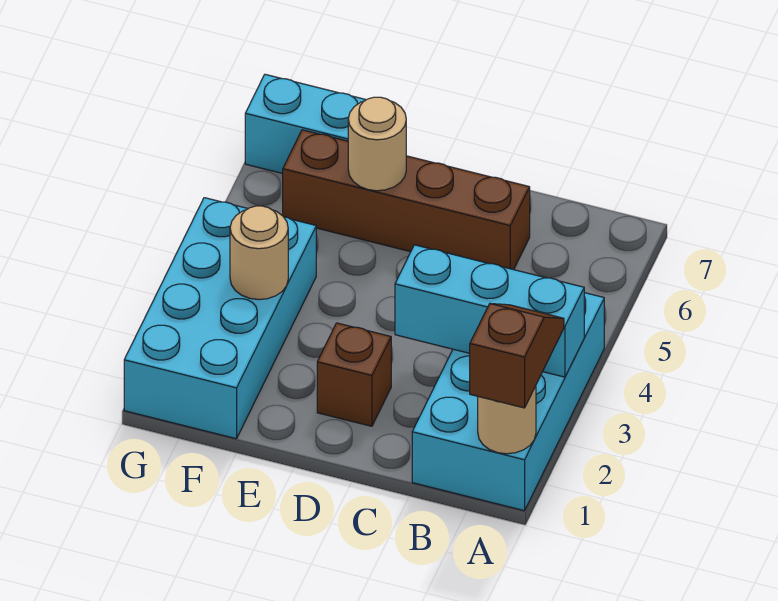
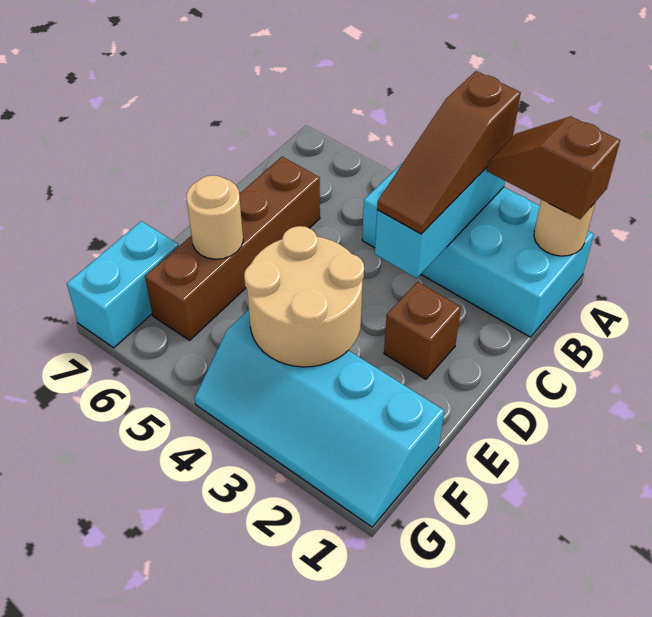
none -> brown slope A3:C3 level 3 top A
cyan brick F1:G4 level 1 -> cyan slope F1:G4 level 1 top F
tan round brick F3 level 2 -> tan round brick E3:F4 level 2

